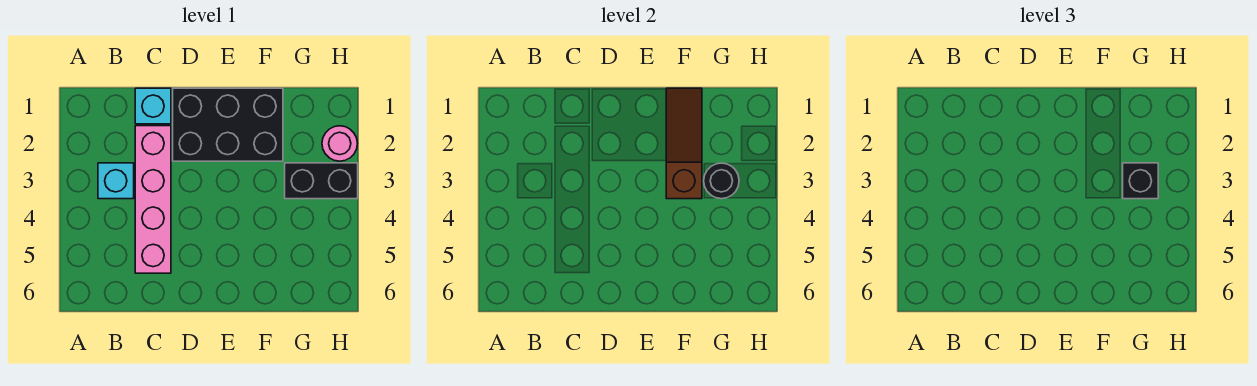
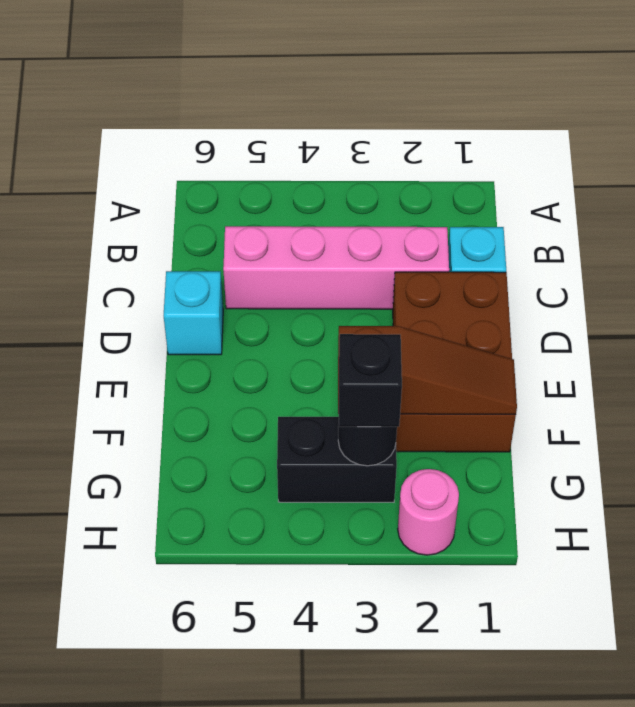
cyan brick B3 level 1 -> cyan brick D6 level 1
black brick D1:F2 level 1 -> brown brick D1:F2 level 1
black brick G3:H3 level 1 -> black brick G3:G4 level 1

